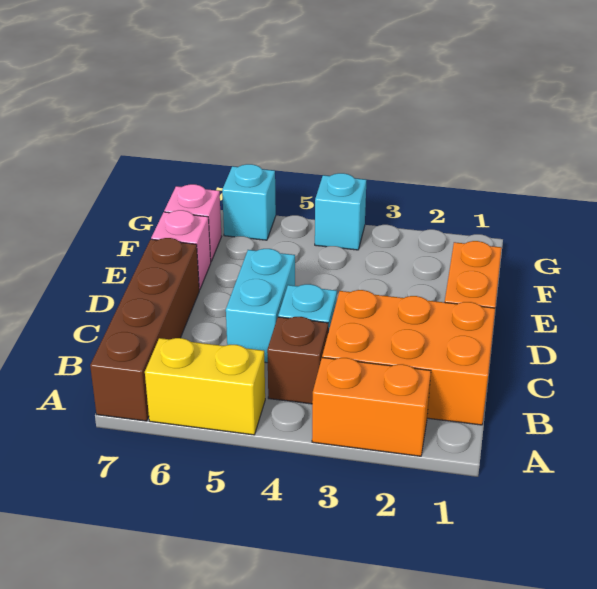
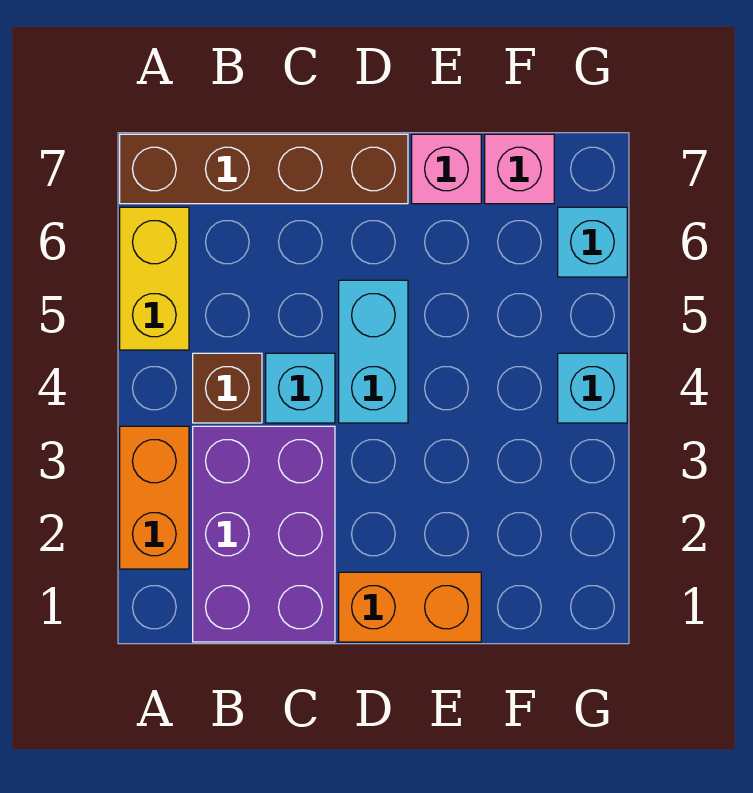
orange brick B1:C3 level 1 -> purple brick B1:C3 level 1
cyan brick C5:D5 level 1 -> cyan brick D4:D5 level 1

